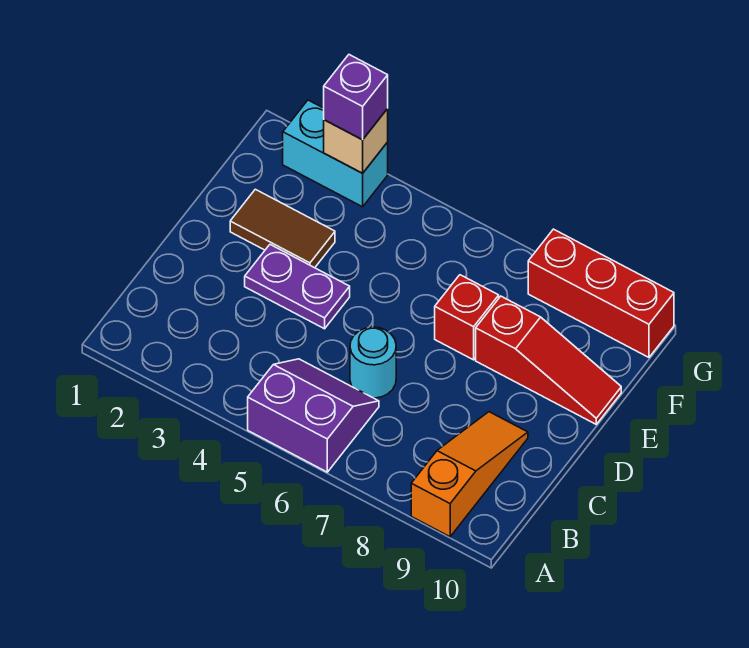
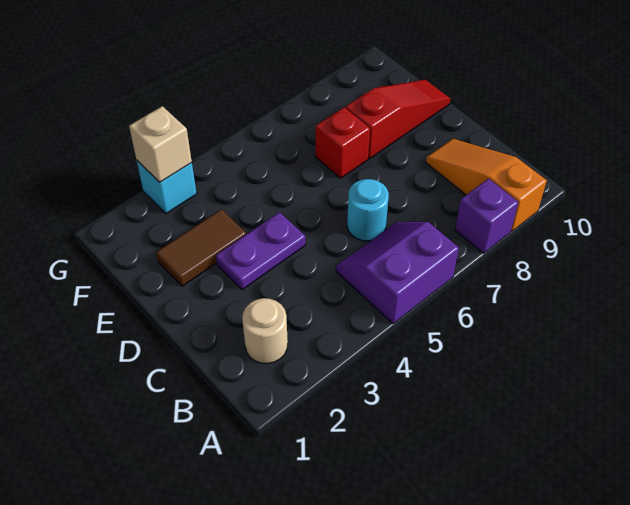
none -> tan round brick B2 level 1
cyan brick G2:G3 level 1 -> cyan brick G3 level 1
purple brick G3 level 3 -> purple brick A8 level 1
red brick G8:G10 level 1 -> none

